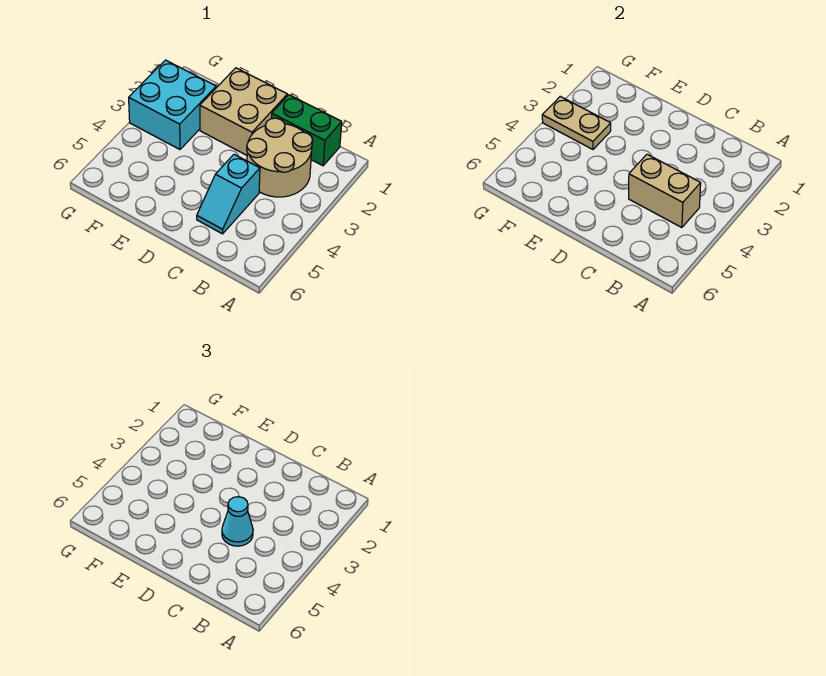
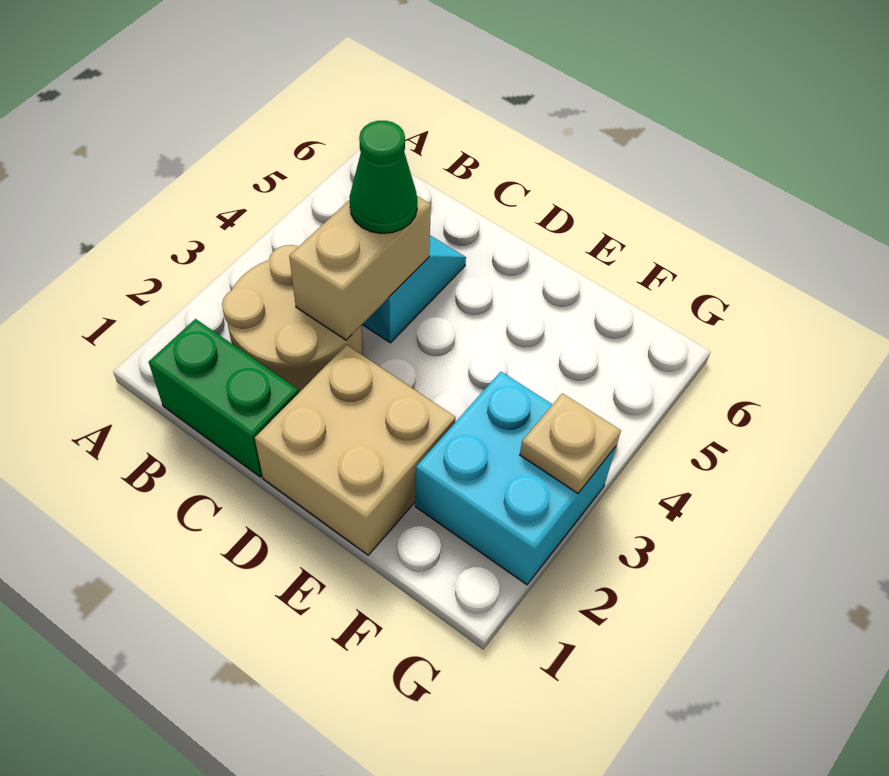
tan brick B4:C4 level 2 -> tan brick C3:C4 level 2
cyan cone C4 level 3 -> green cone C4 level 3
tan plate F3:G3 level 2 -> tan plate G3 level 2

